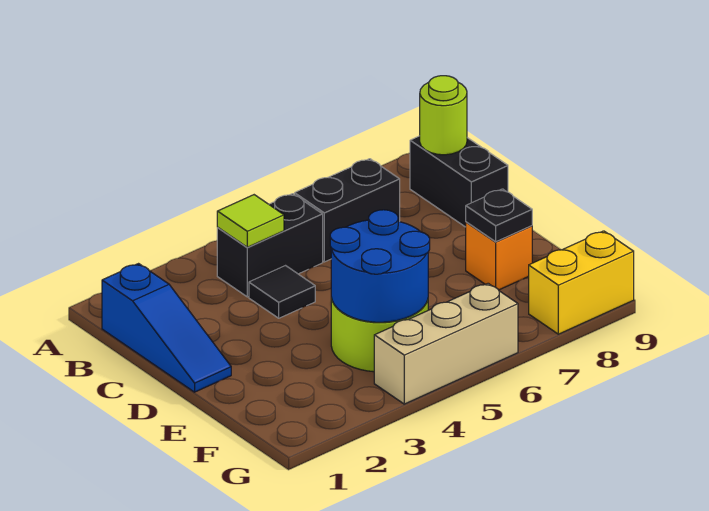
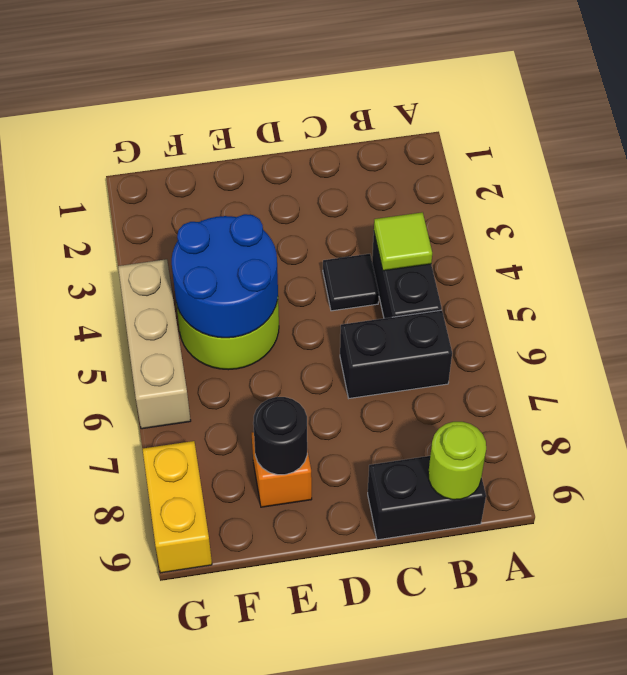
blue slope B1:D1 level 1 top B -> none
black brick B6:B7 level 1 -> black brick B6:C6 level 1
black plate E8 level 2 -> black round brick E8 level 2

